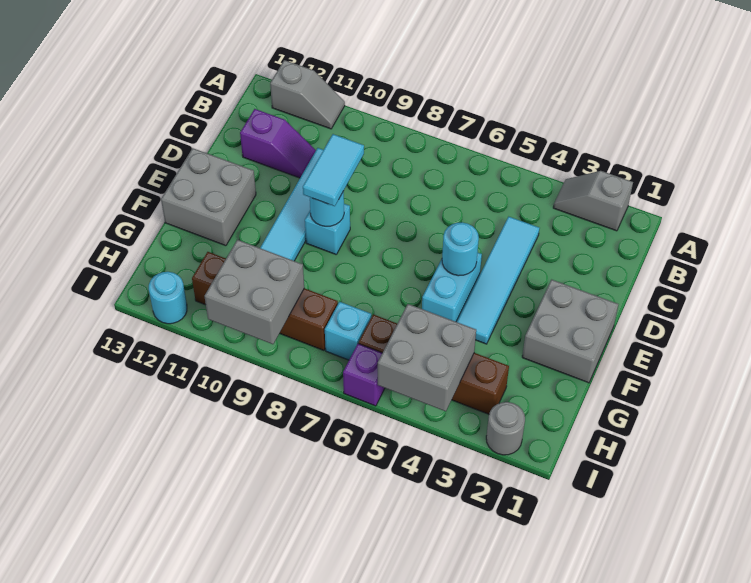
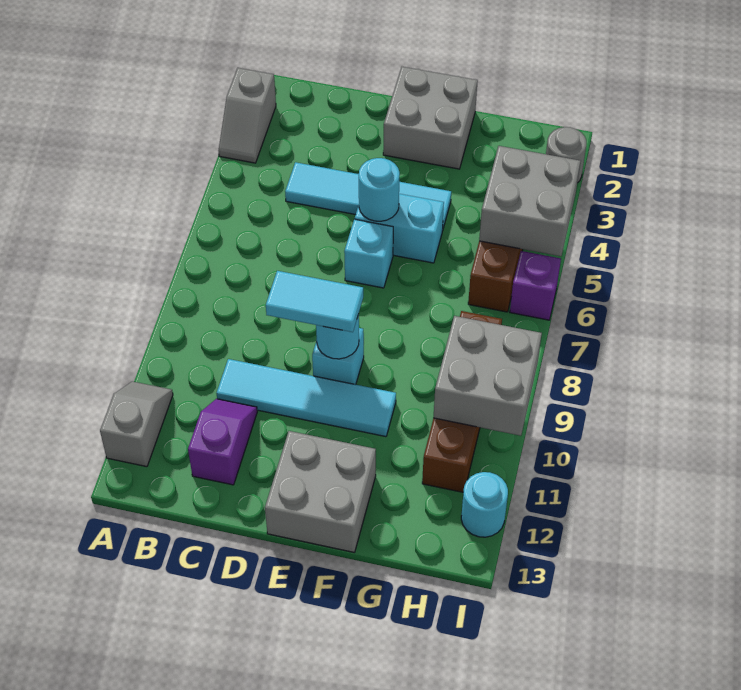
cyan brick H7 level 1 -> cyan brick E6 level 1

